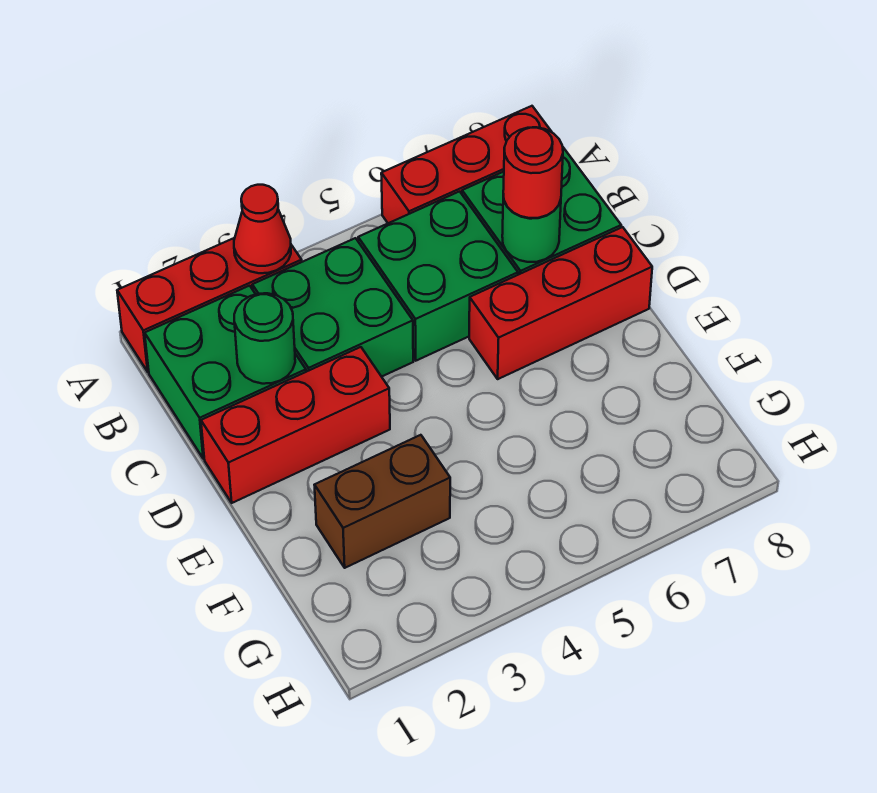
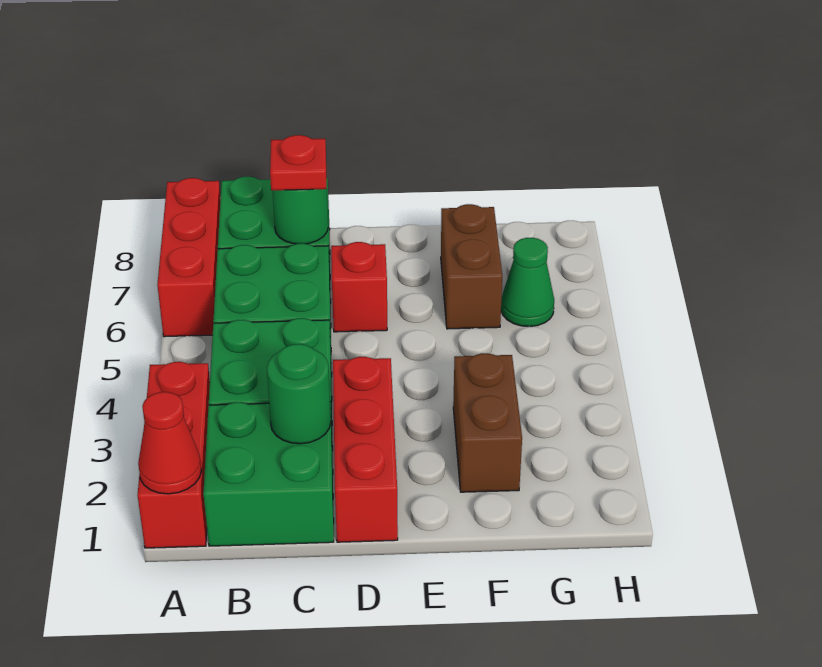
red cone A3 level 2 -> red cone A1 level 2
red round brick C7 level 3 -> red plate C7 level 3
red brick D6:D8 level 1 -> red brick D6 level 1
none -> brown brick F6:F7 level 1
none -> green cone G6 level 1

